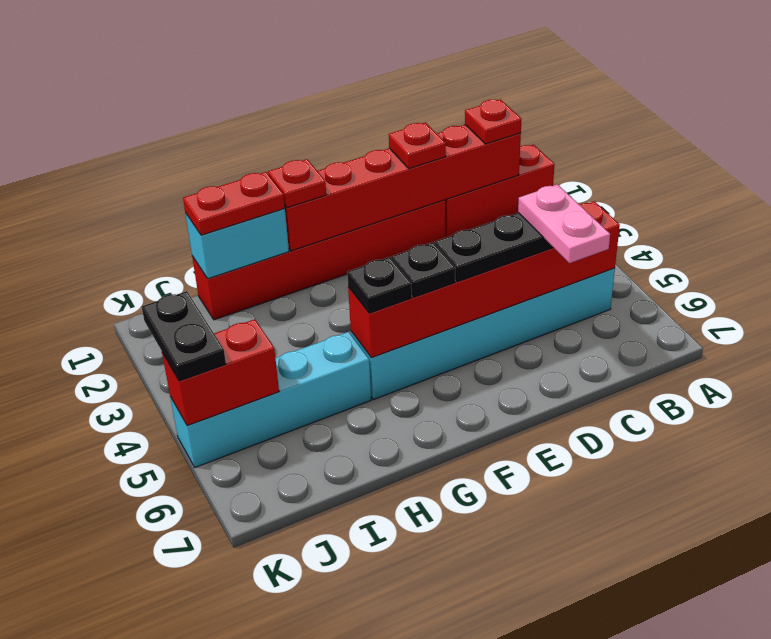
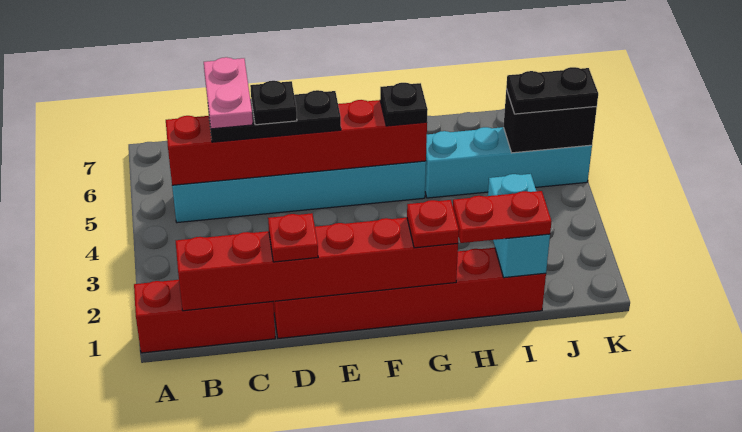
red plate B1 level 3 -> none
black plate F5 level 3 -> black plate D5 level 4
cyan brick H1:I1 level 2 -> cyan brick I1:I2 level 2
red brick J5:K5 level 2 -> black brick J5:K5 level 2
black plate K4:K5 level 3 -> black plate J5:K5 level 3

